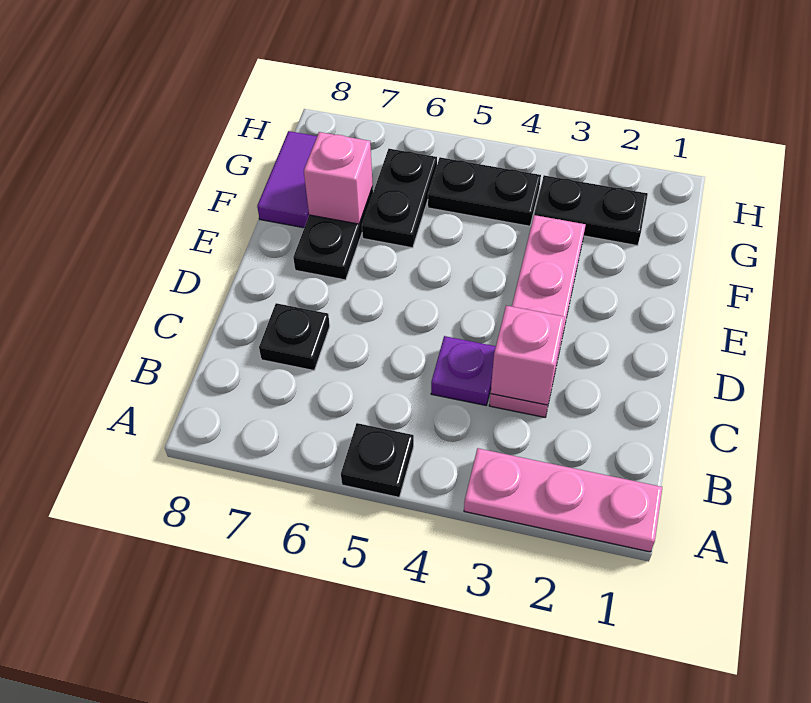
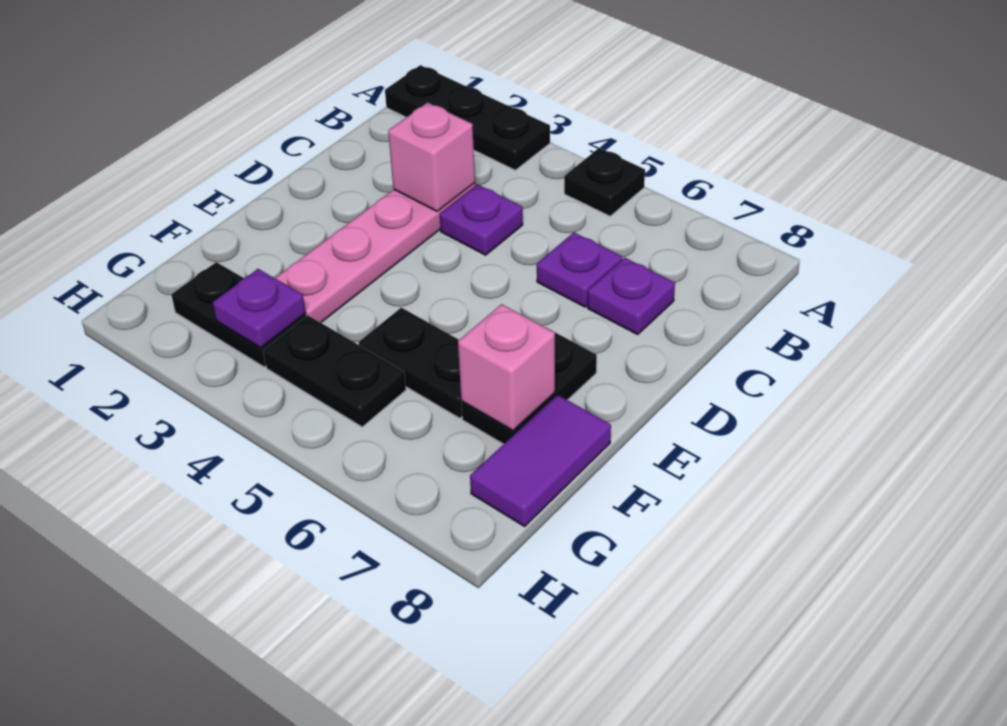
pink plate A1:A3 level 1 -> black plate A1:A3 level 1
none -> purple plate C6 level 1
black plate C7 level 1 -> purple plate C7 level 1
black plate F6:G6 level 1 -> black plate F5:F6 level 1
none -> purple plate G3 level 2

